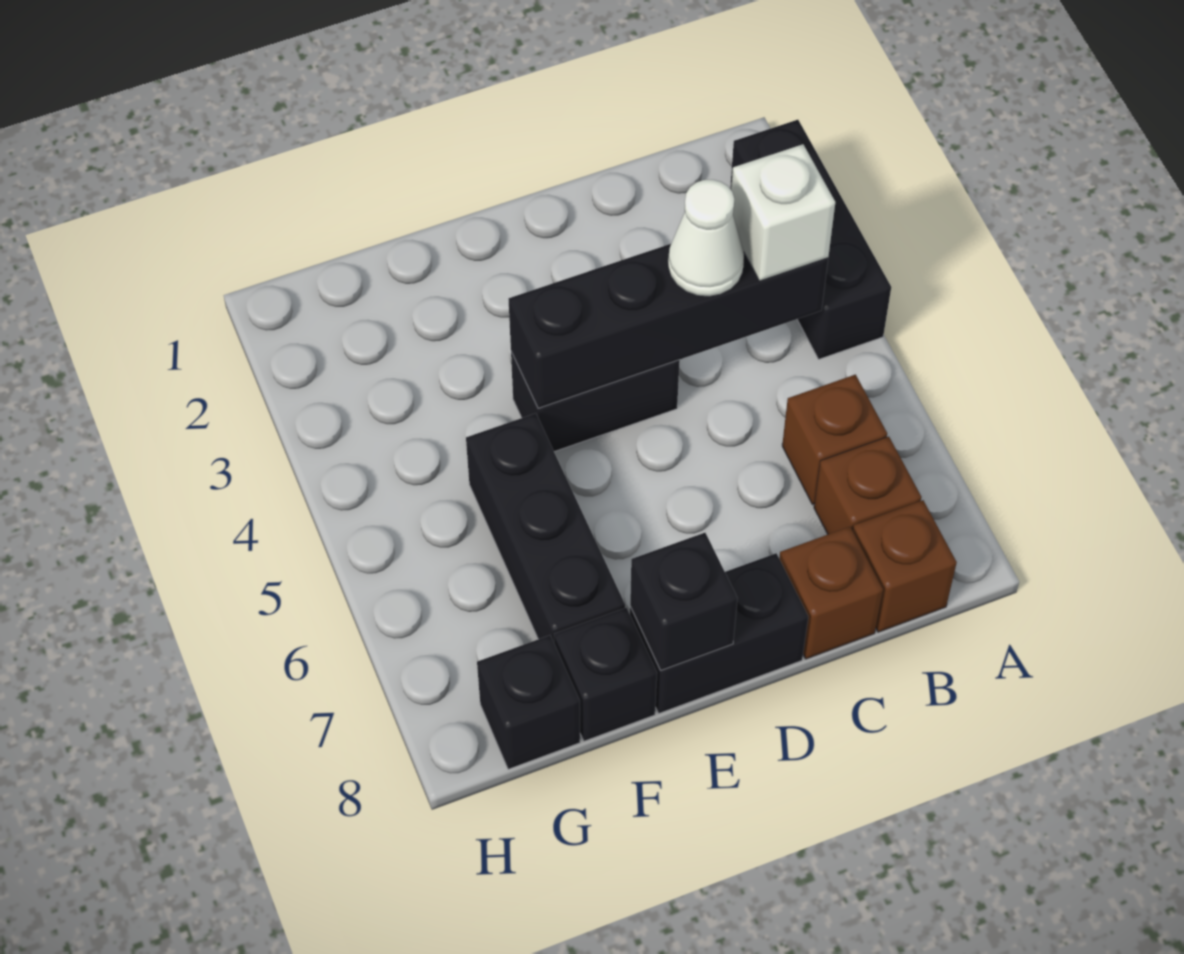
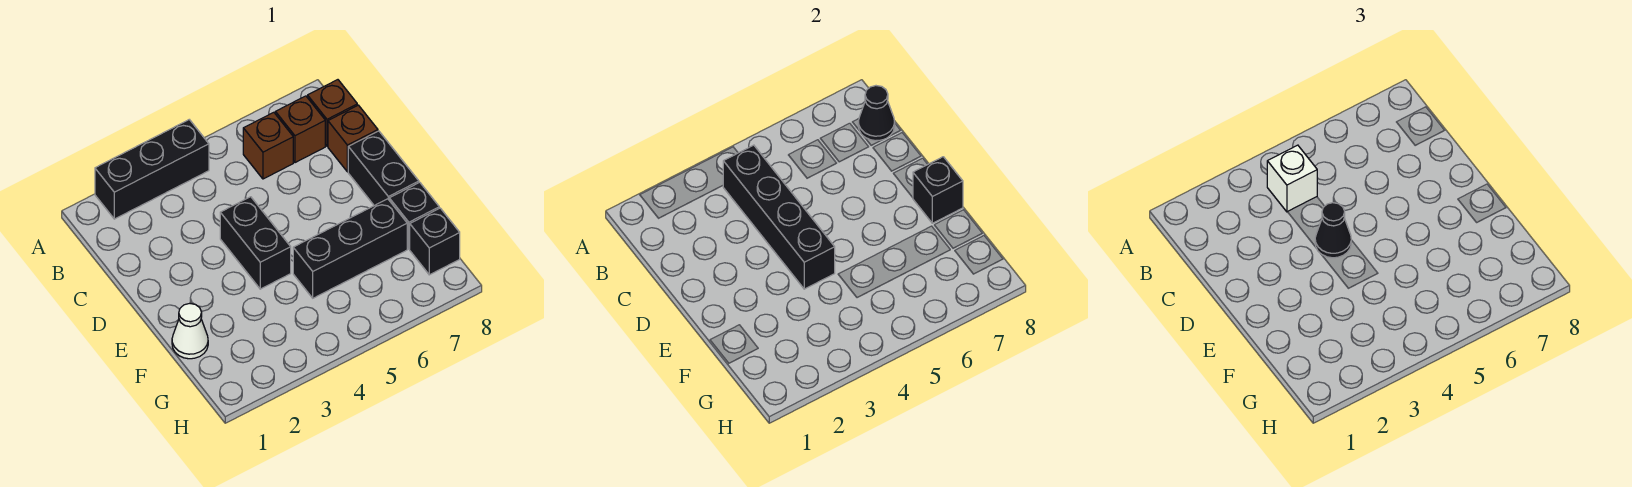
none -> black cone B8 level 2
white cone C4 level 3 -> white cone F1 level 1
none -> black cone D4 level 3

